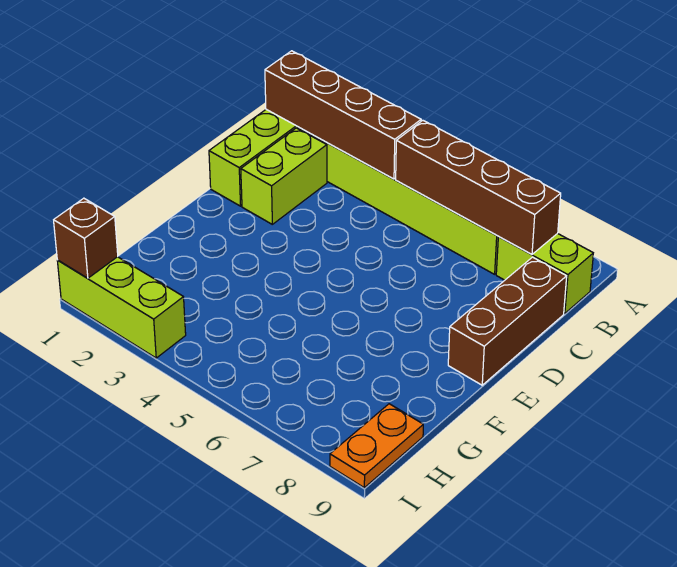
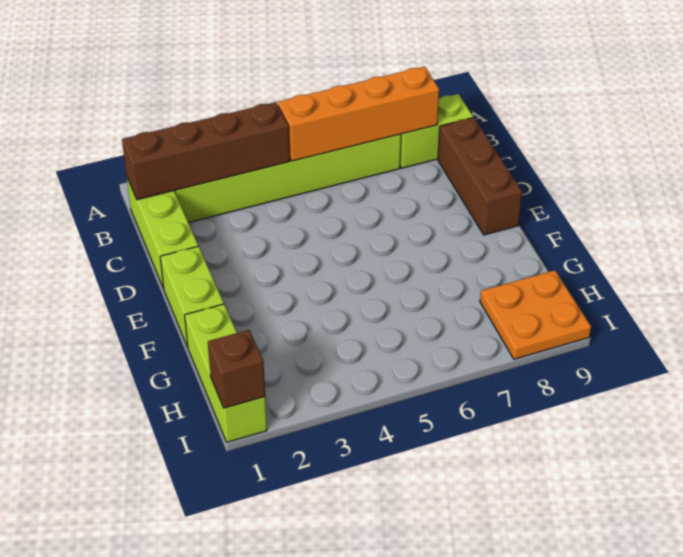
brown brick B5:B8 level 2 -> orange brick B5:B8 level 2
lime brick C2:D2 level 1 -> lime brick E1:F1 level 1
orange plate H9:I9 level 1 -> orange plate H8:I9 level 1
lime brick I1:I3 level 1 -> lime brick G1:I1 level 1

